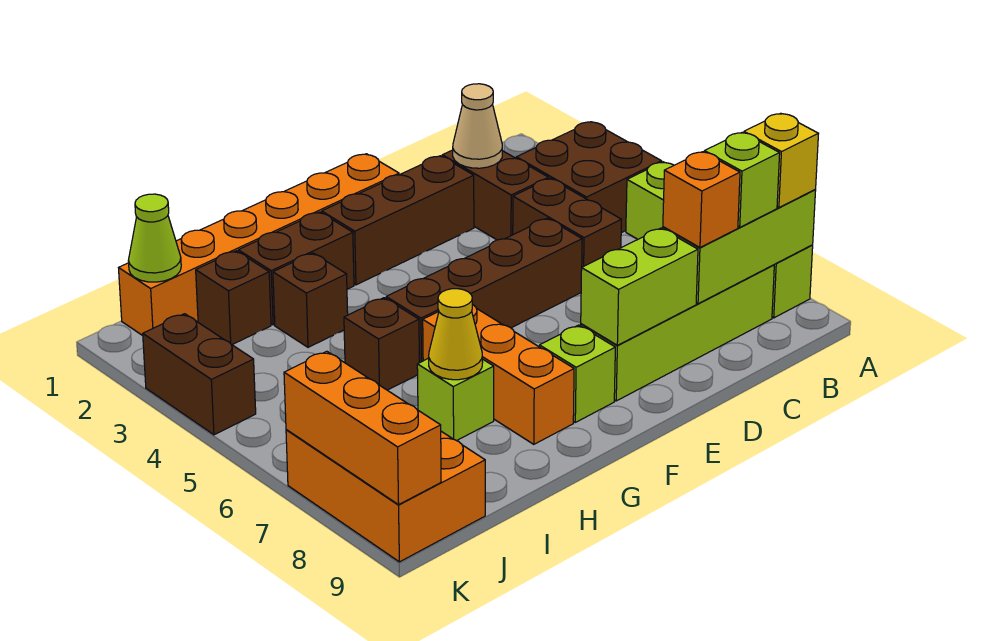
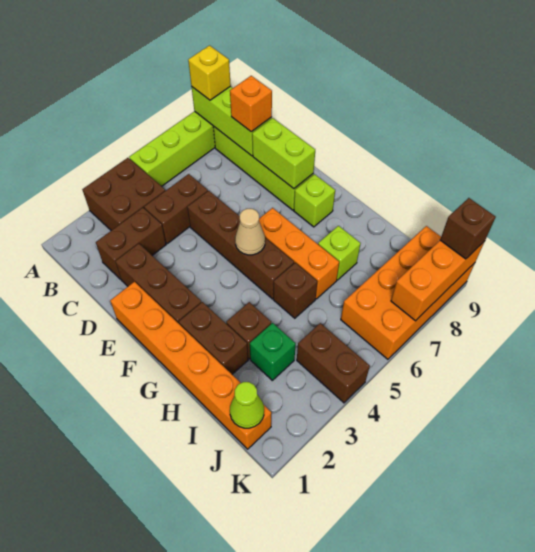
lime brick B8 level 3 -> none
tan cone C2 level 2 -> tan cone F5 level 2
orange brick G6:G8 level 1 -> orange brick F6:H6 level 1
yellow cone H7 level 2 -> none
brown brick I2 level 1 -> brown brick K9 level 3
none -> green brick I3 level 1
orange brick J7:K9 level 1 -> orange brick J6:K9 level 1
brown brick K3:K4 level 1 -> brown brick J4:K4 level 1

